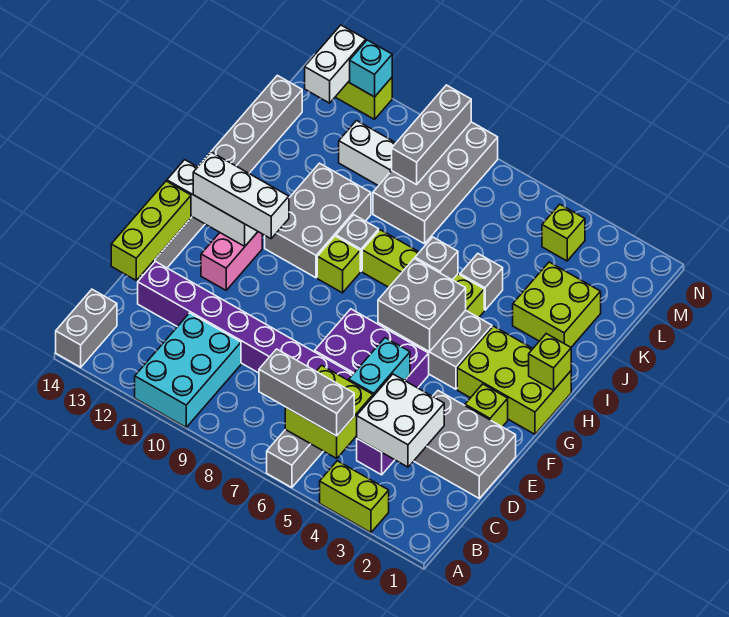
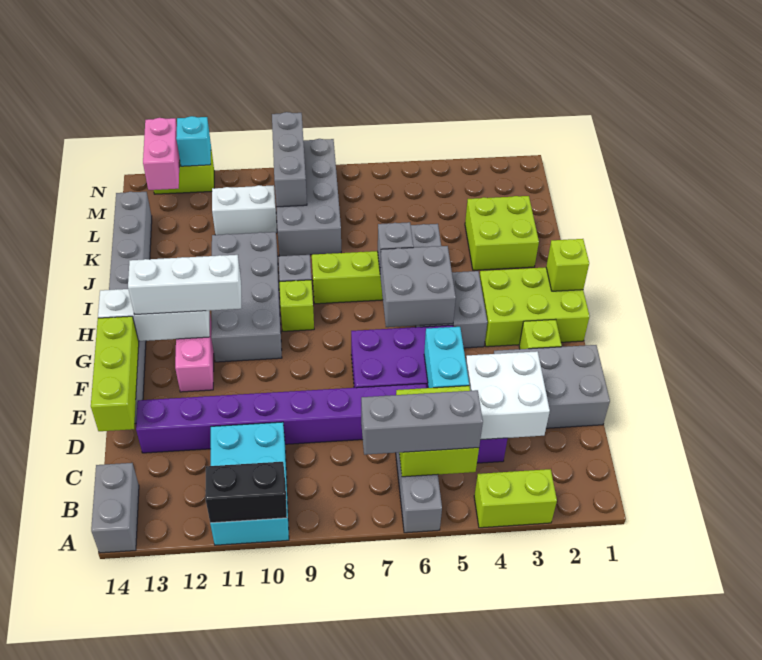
none -> black brick A10:A11 level 2
grey brick H10:J11 level 1 -> grey brick G10:J11 level 1
lime brick M4 level 1 -> none
white brick M13:N13 level 2 -> pink brick M13:N13 level 2

